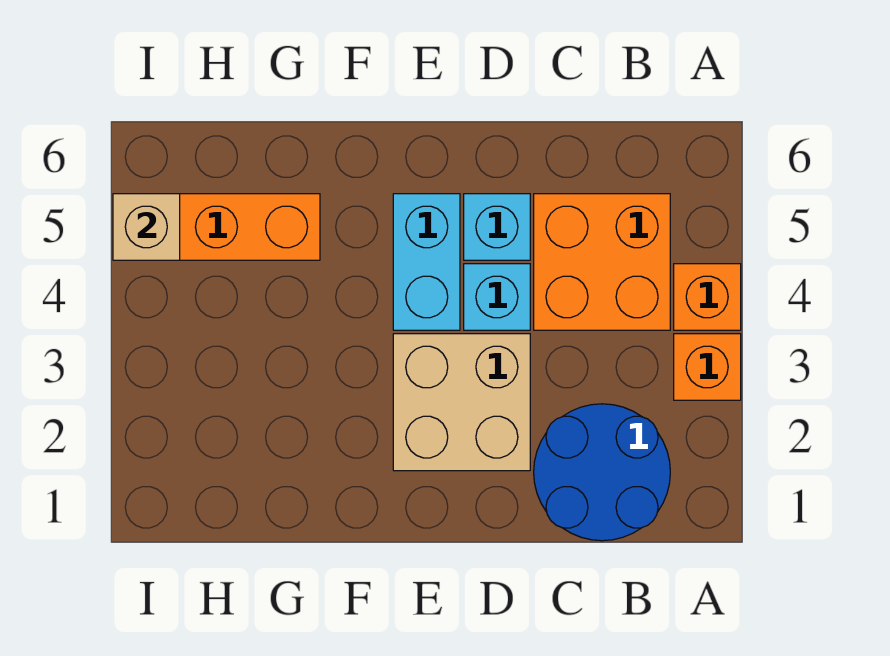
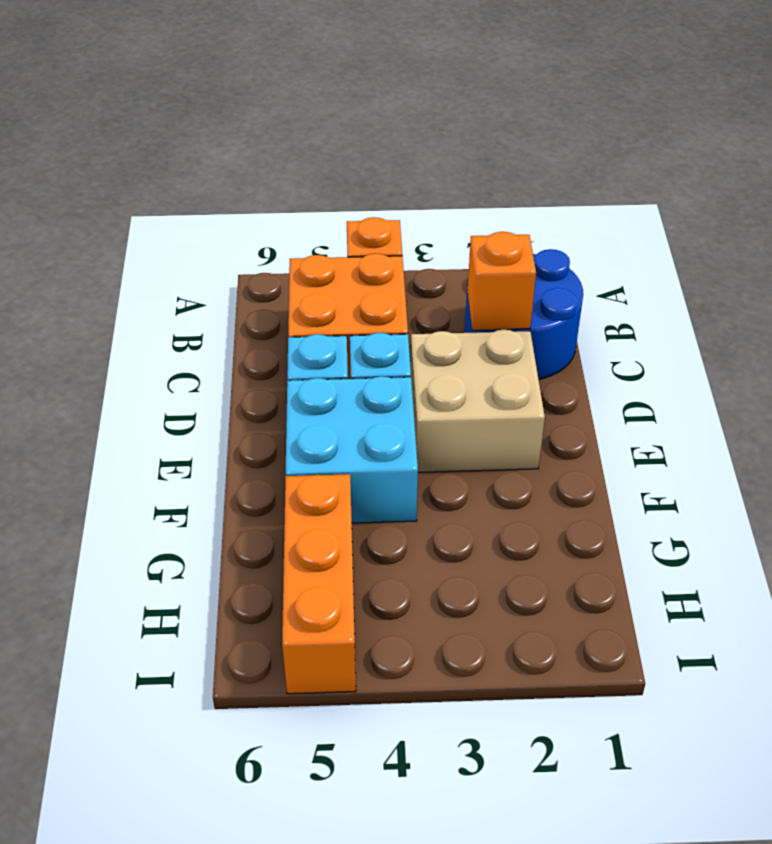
orange brick A3 level 1 -> orange brick C2 level 2
cyan brick E4:E5 level 1 -> cyan brick E4:F5 level 1
tan brick I5 level 2 -> none

